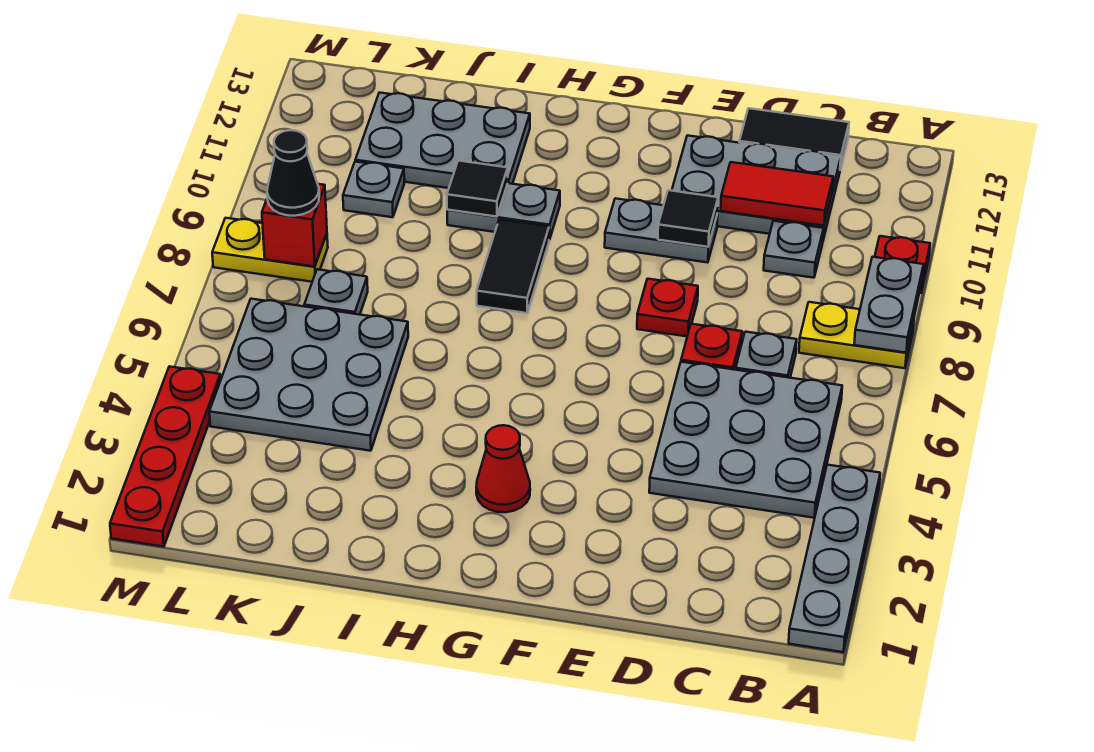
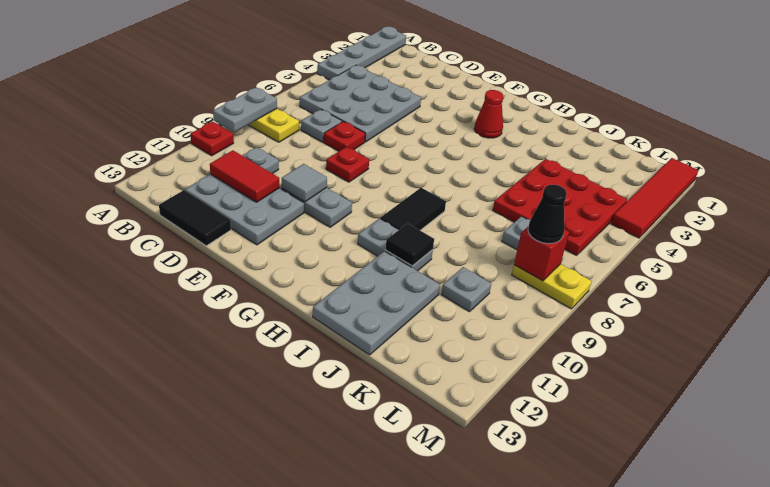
black tile E10 level 2 -> grey tile E10 level 2
grey plate I11:K12 level 1 -> grey plate I11:J13 level 1
grey plate J4:L6 level 1 -> red plate J4:L6 level 1
red plate M1:M4 level 1 -> red tile M1:M4 level 1

